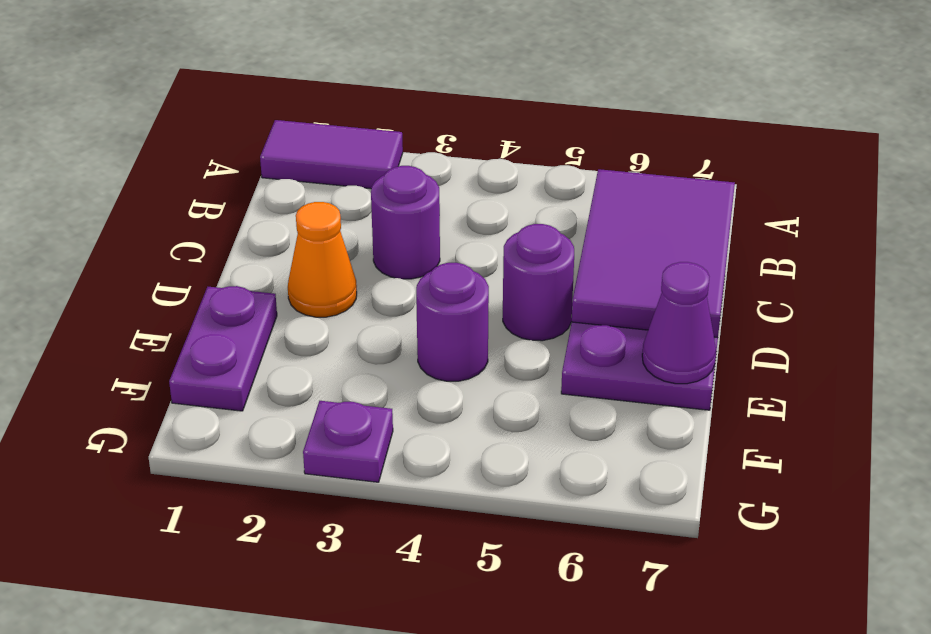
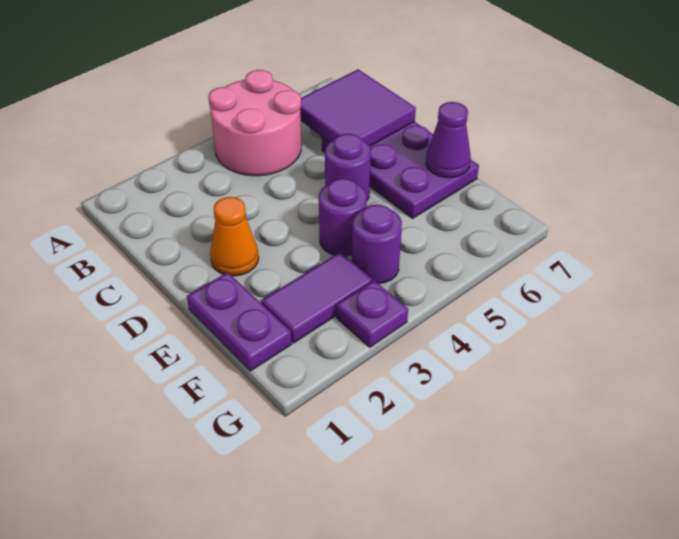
purple tile A1:A2 level 1 -> purple tile F2:F3 level 1
none -> pink round brick A4:B5 level 1
purple tile B6:D7 level 2 -> purple tile B6:C7 level 2
purple round brick C3 level 1 -> purple round brick F4 level 1

